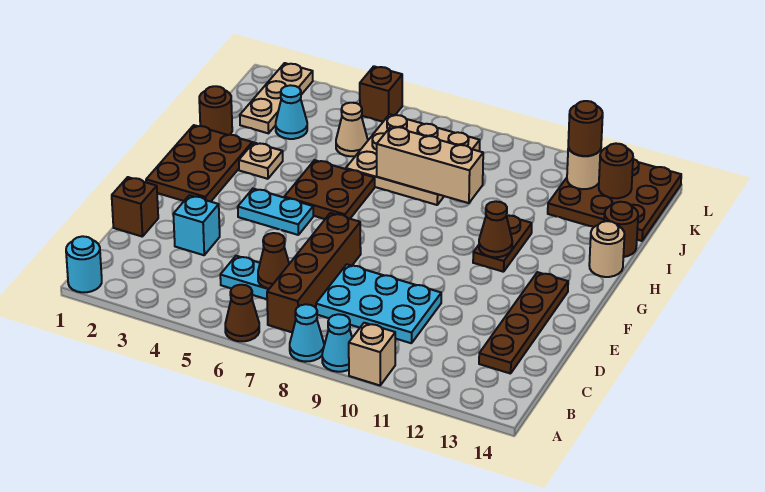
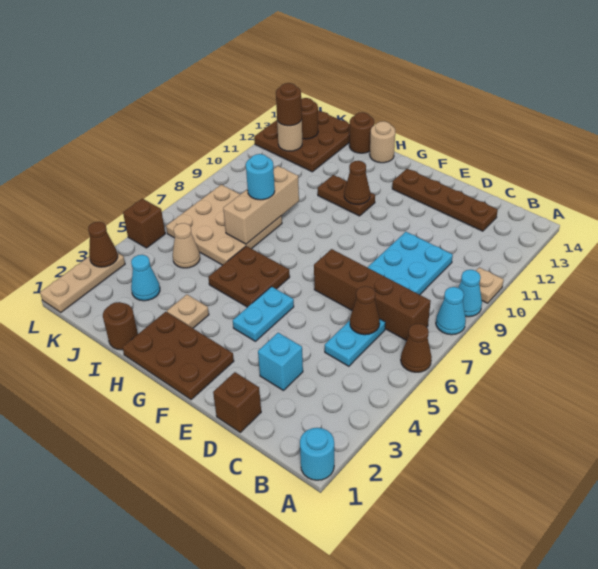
tan brick A10 level 1 -> tan plate A10 level 1
none -> cyan round brick I8 level 3
tan plate J2:L2 level 1 -> tan plate L1:L3 level 1
none -> brown cone L3 level 2

